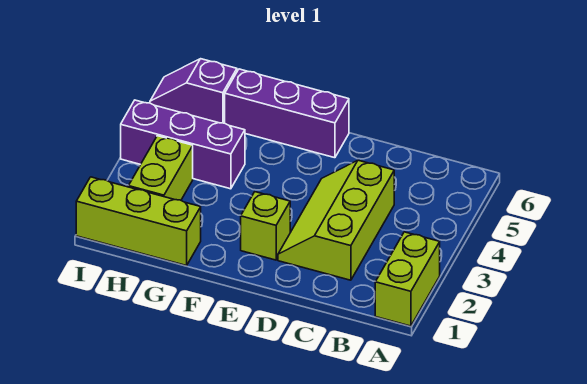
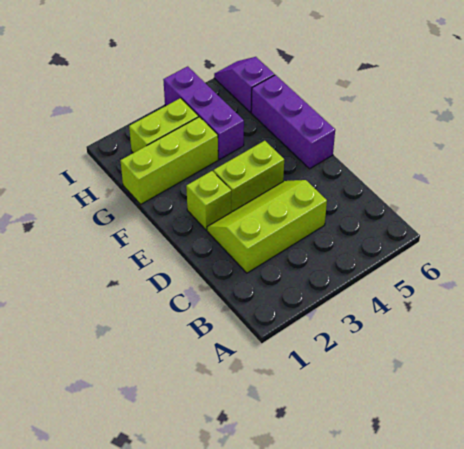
lime brick A1:A2 level 1 -> lime brick E3:E4 level 1
lime brick G1:I1 level 1 -> lime brick G1:G3 level 1

